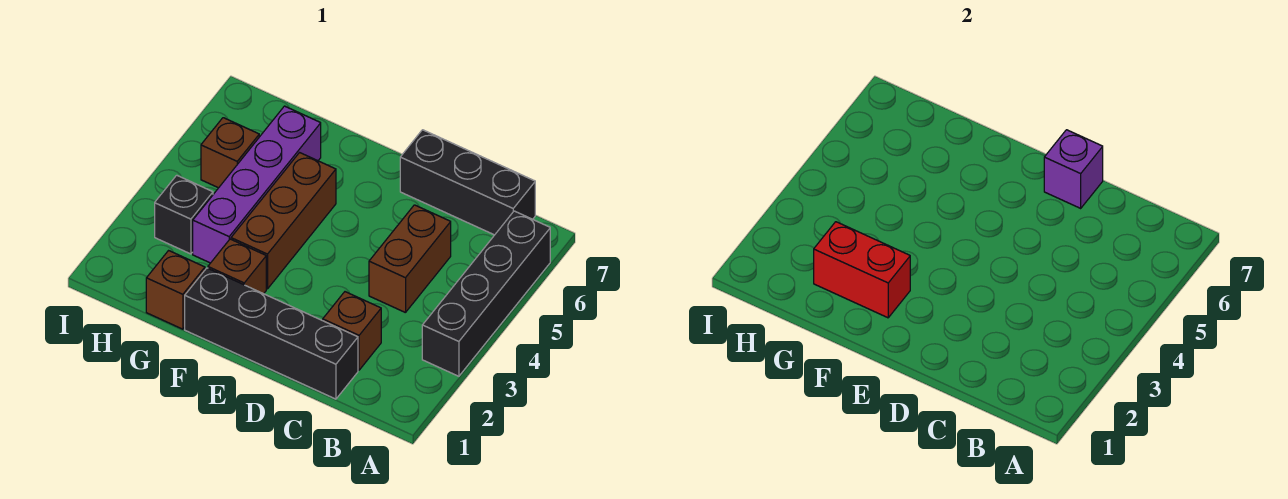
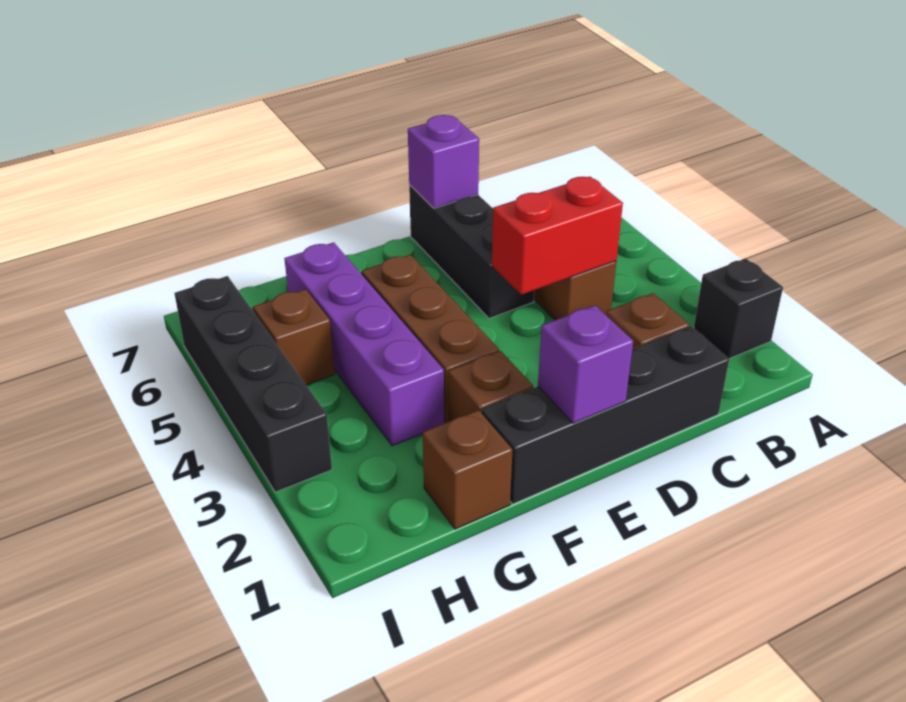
black brick A3:A6 level 1 -> black brick I3:I6 level 1
black brick B7:D7 level 1 -> black brick D5:D7 level 1
none -> purple brick E1 level 2
red brick F2:G2 level 2 -> red brick C4:D4 level 2
black brick H3 level 1 -> black brick A2 level 1

